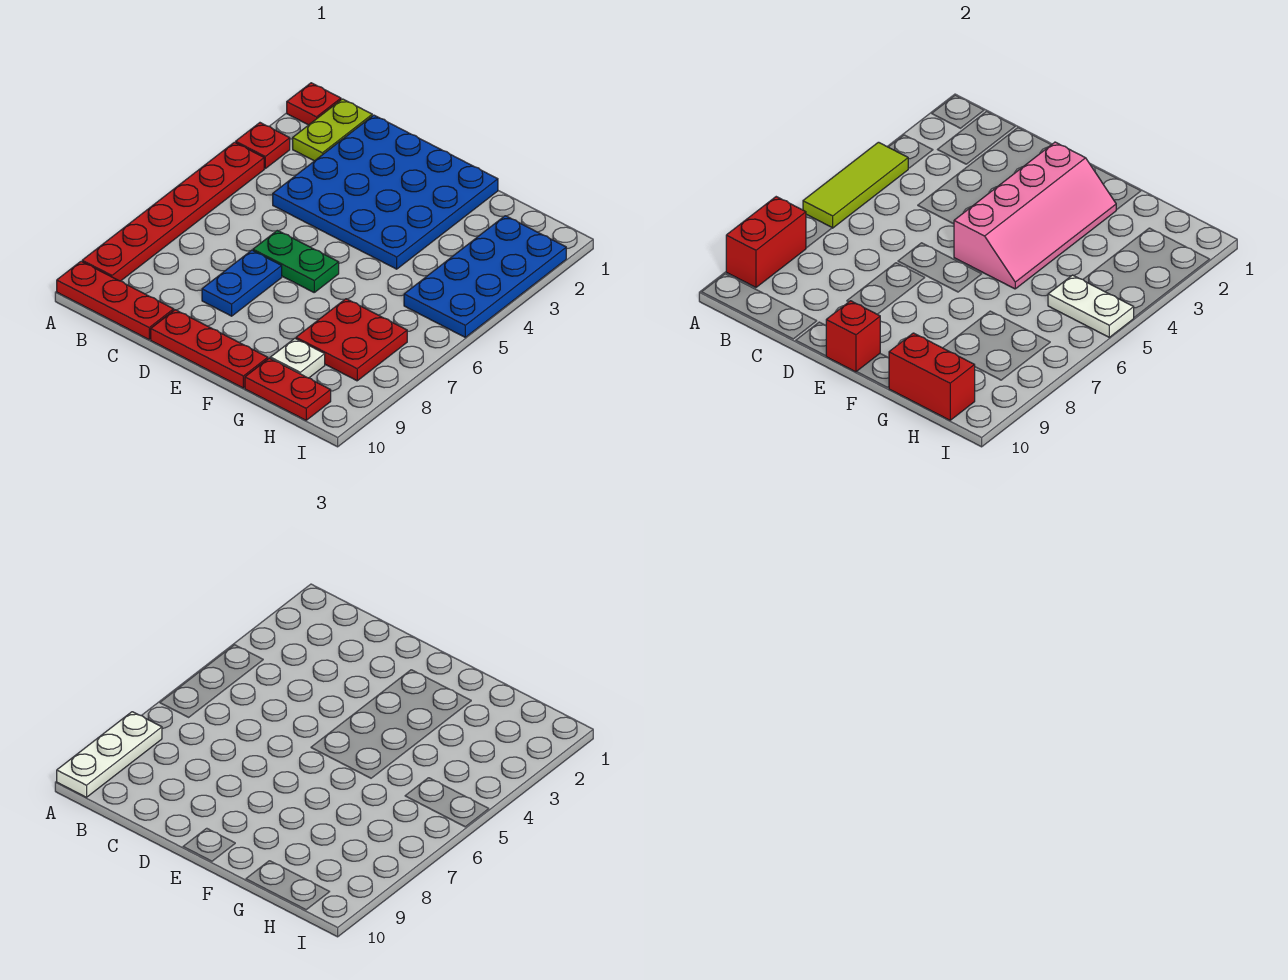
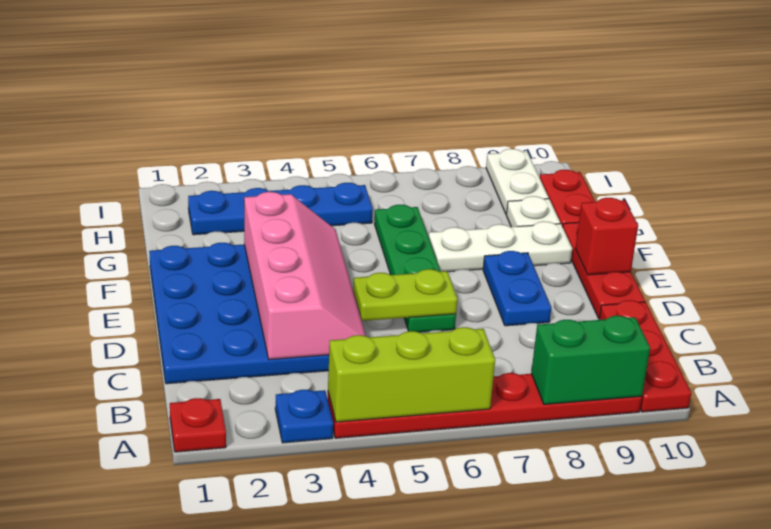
red plate A3 level 1 -> blue plate A3 level 1
lime tile A4:A6 level 2 -> lime brick A4:A6 level 2
red brick A8:A9 level 2 -> green brick A8:A9 level 2
white plate A8:A10 level 3 -> white plate F7:F9 level 1
lime plate B1:B2 level 1 -> lime plate D5:D6 level 2
green plate D6:E6 level 1 -> green plate D6:G6 level 1
blue plate D7:D8 level 1 -> blue plate D8:E8 level 1
pink slope E2:F5 level 2 top E -> pink slope C3:F4 level 2 top 3
red plate G7:H8 level 1 -> none
red brick G10:H10 level 2 -> none
blue plate H2:I5 level 1 -> blue plate H2:H5 level 1
white plate H5:I5 level 2 -> white plate H9:I9 level 1

